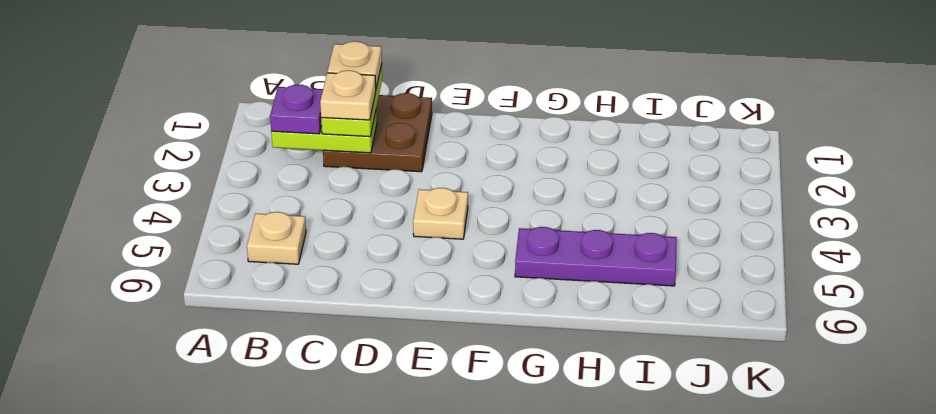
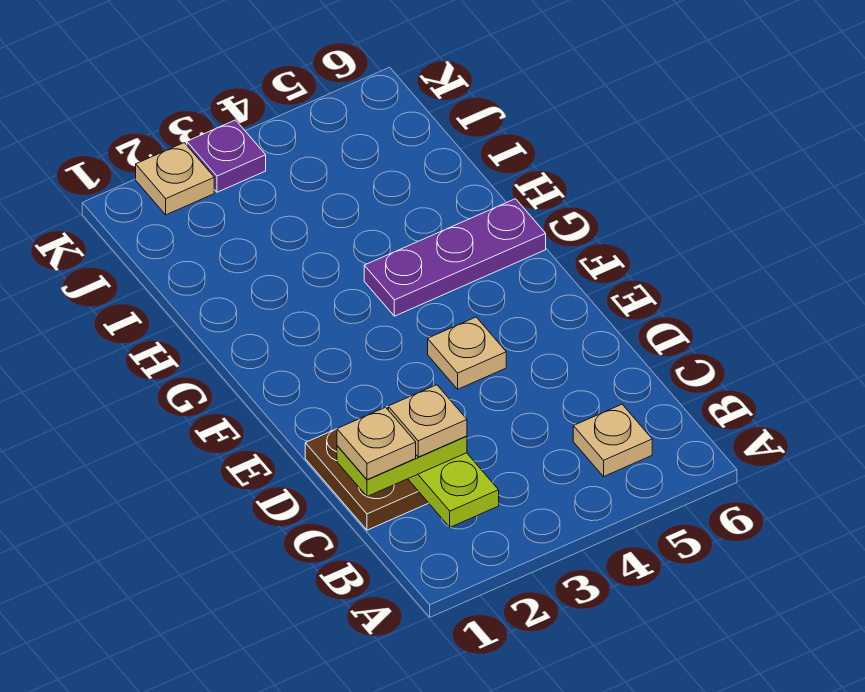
purple plate B2 level 3 -> purple plate K3 level 1
purple plate G5:I5 level 1 -> purple plate G4:G6 level 1
none -> tan plate K2 level 1

